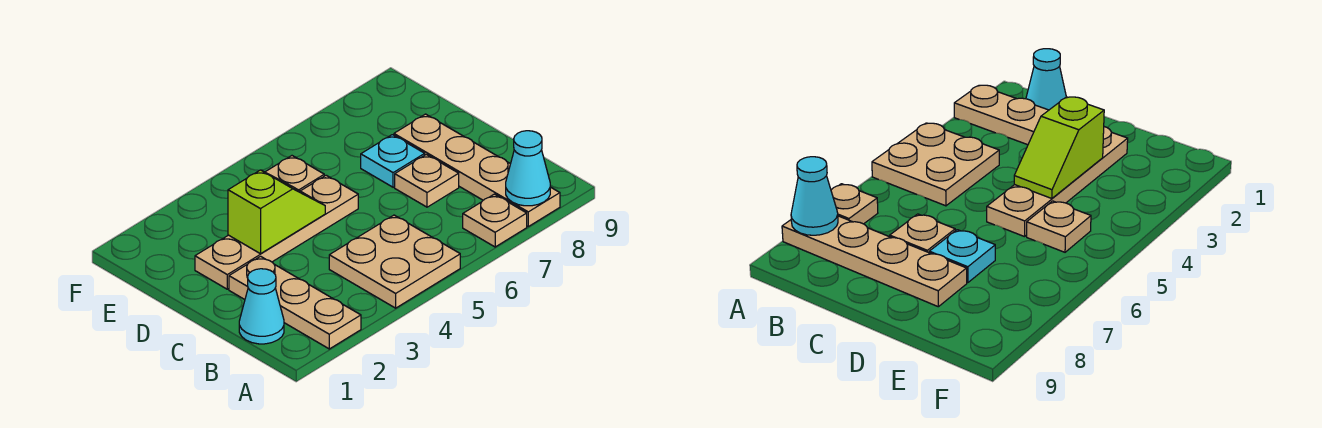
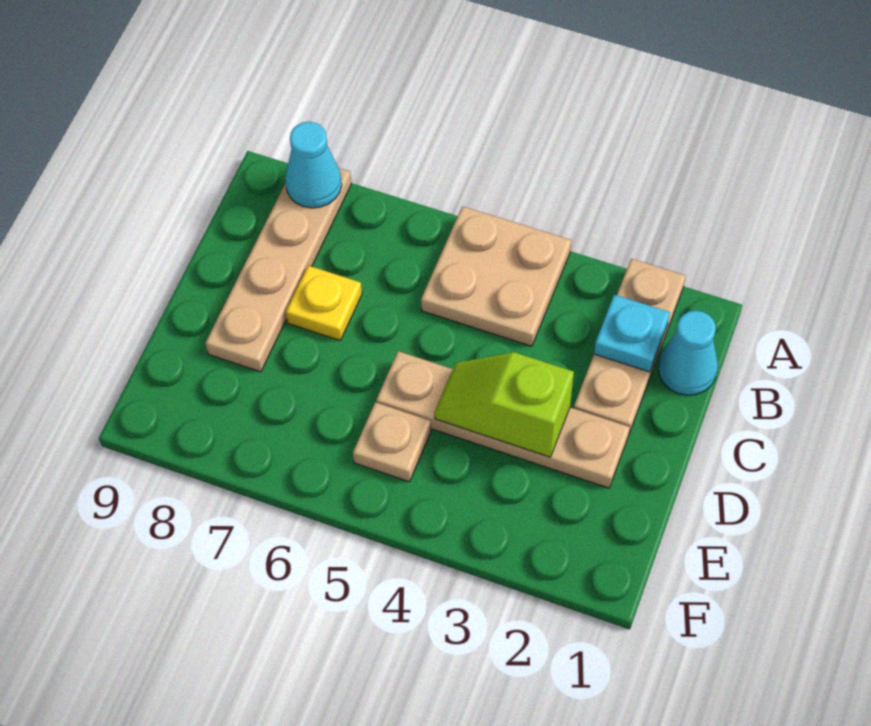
tan plate A7 level 1 -> none
tan plate C7 level 1 -> yellow plate C7 level 1
cyan plate D7 level 1 -> cyan plate B2 level 2

